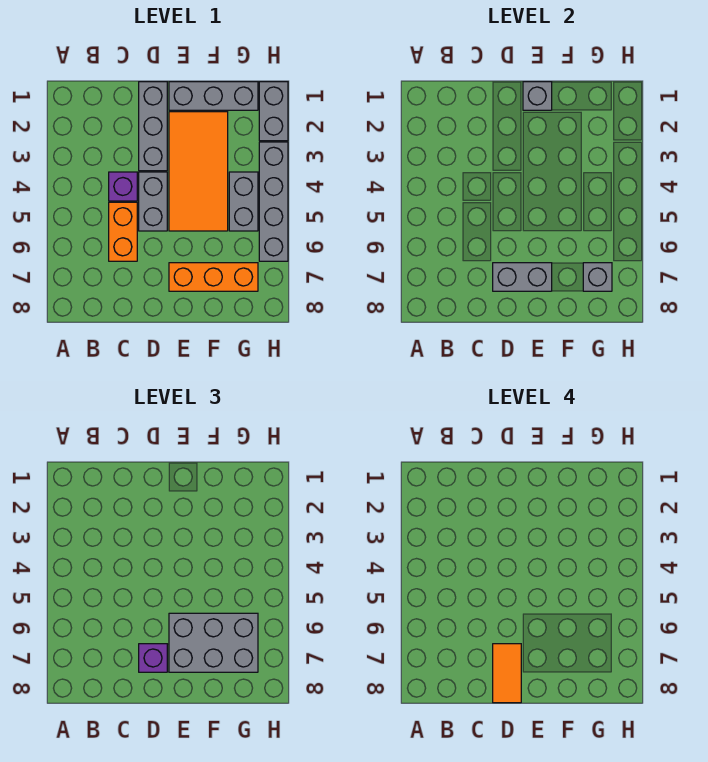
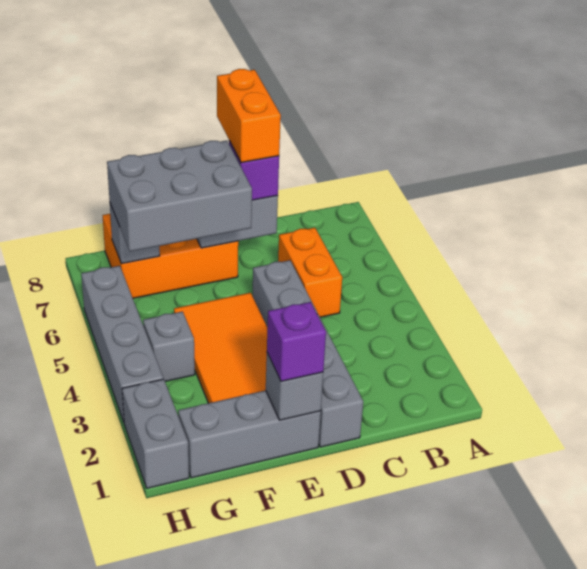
purple brick C4 level 1 -> purple brick E1 level 3
orange tile D7:D8 level 4 -> orange brick D7:D8 level 4
orange brick E7:G7 level 1 -> orange brick E7:G8 level 1
grey brick G4:G5 level 1 -> grey brick G4 level 1

